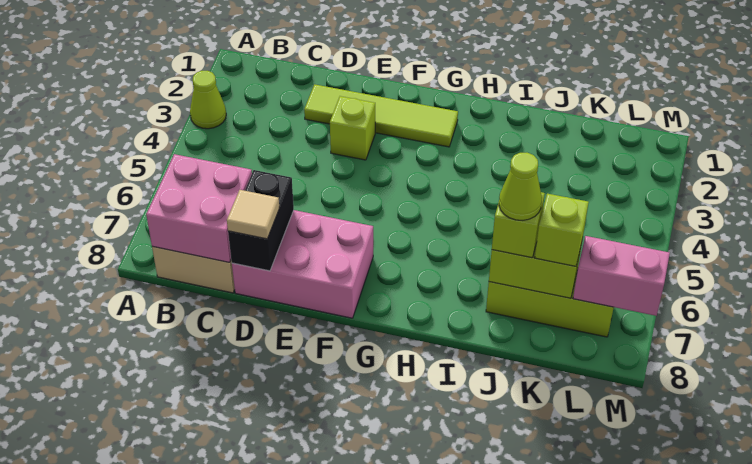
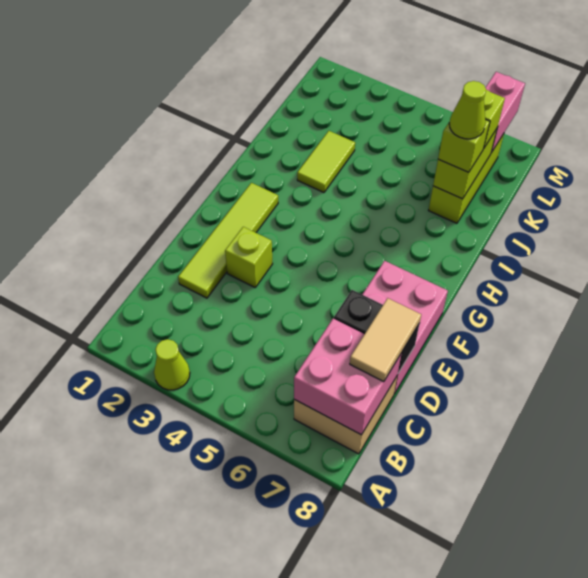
tan tile D8 level 3 -> tan tile C8:D8 level 3
none -> lime tile I3:J3 level 1

